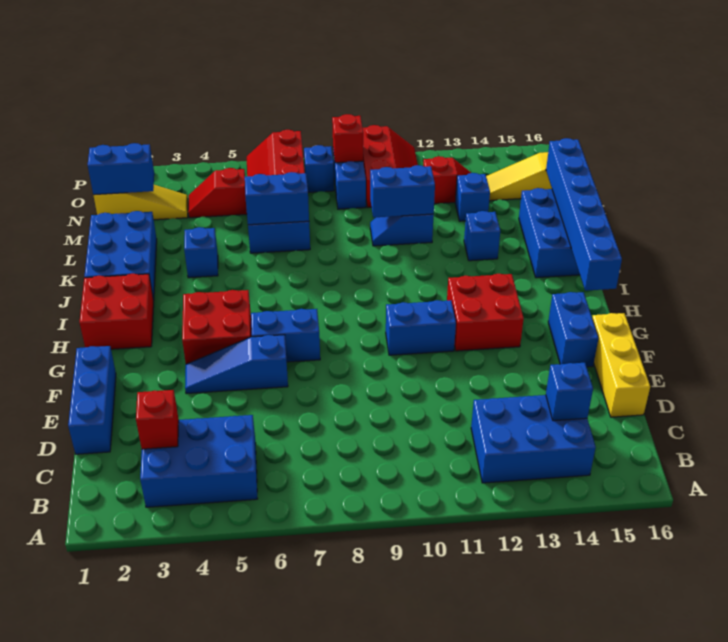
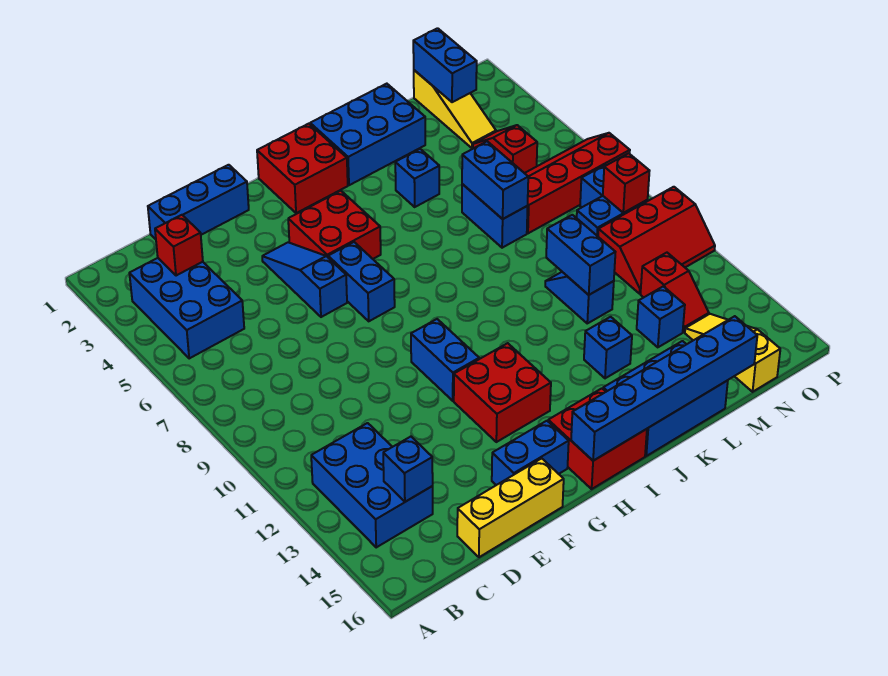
none -> red brick H15:I16 level 1

